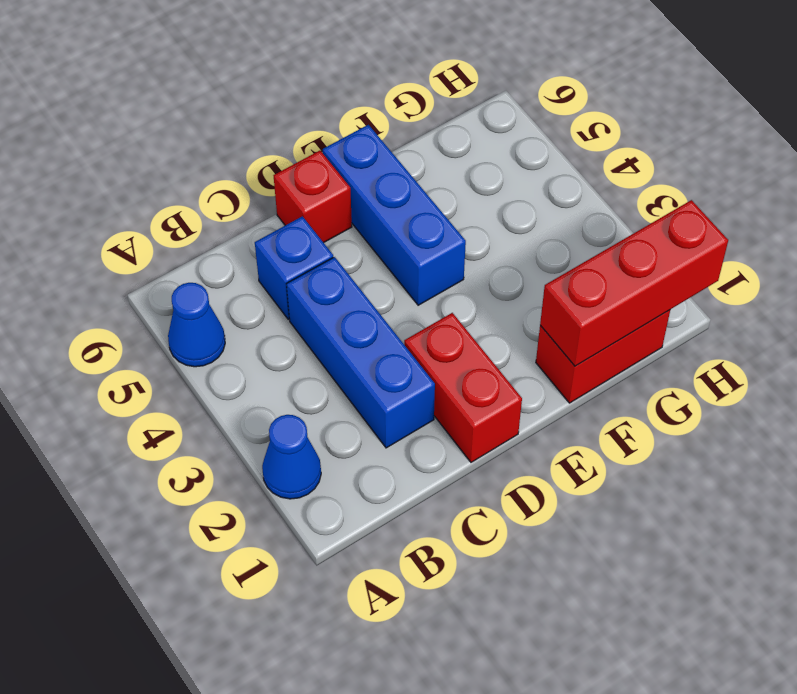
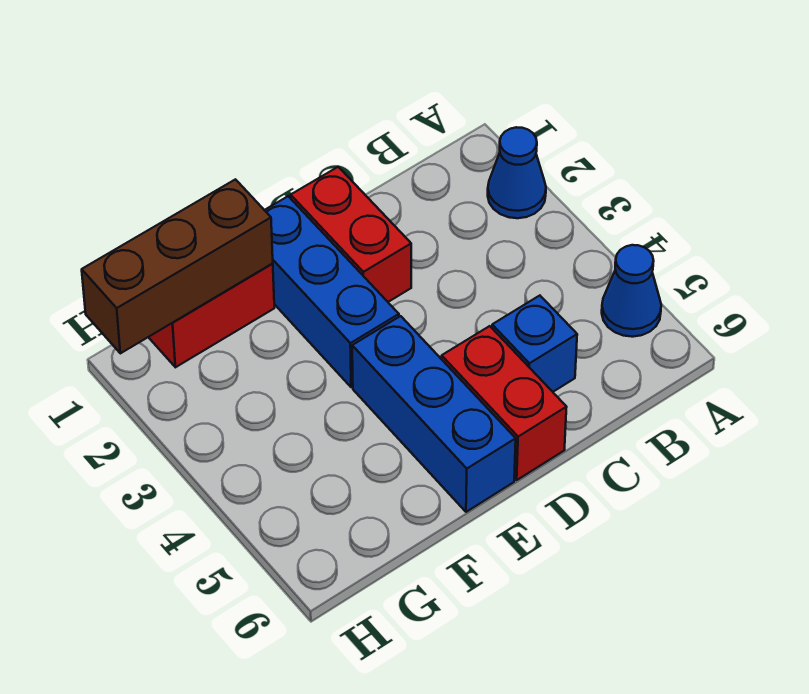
blue brick C2:C4 level 1 -> blue brick E1:E3 level 1
red brick D6 level 1 -> red brick D5:D6 level 1
red brick F1:H1 level 2 -> brown brick F1:H1 level 2

